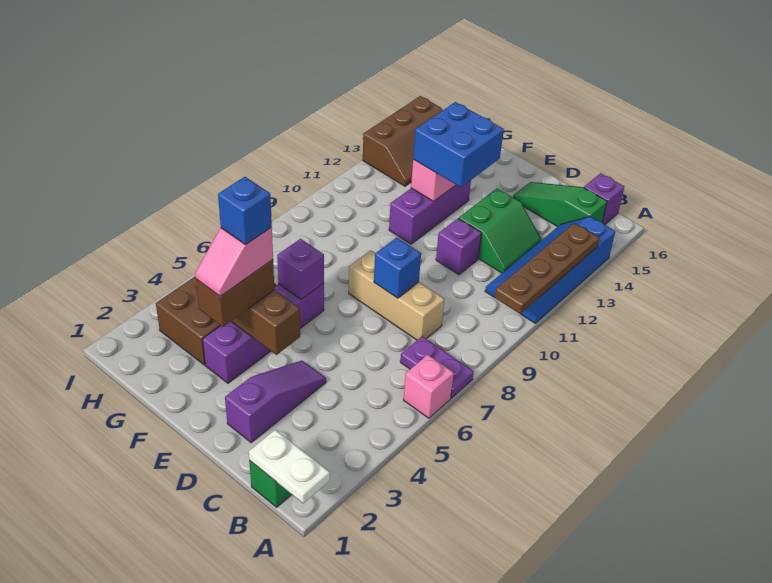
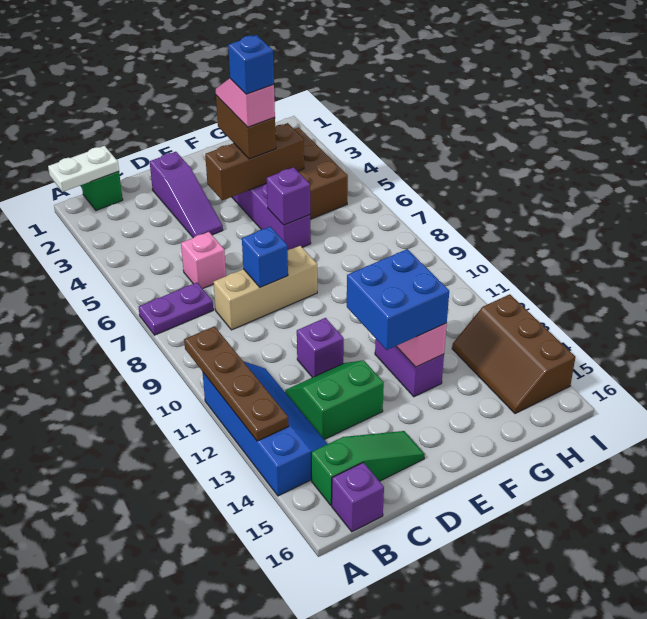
pink brick A6 level 1 -> pink brick C6 level 1
green slope C12:D13 level 1 top D -> green slope C12:D13 level 1 top 13
purple brick F11:F13 level 1 -> purple brick F12:F13 level 1

